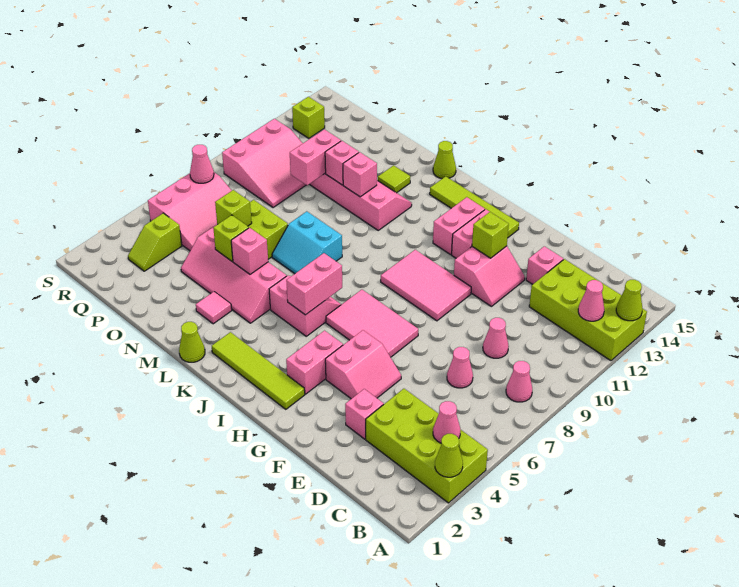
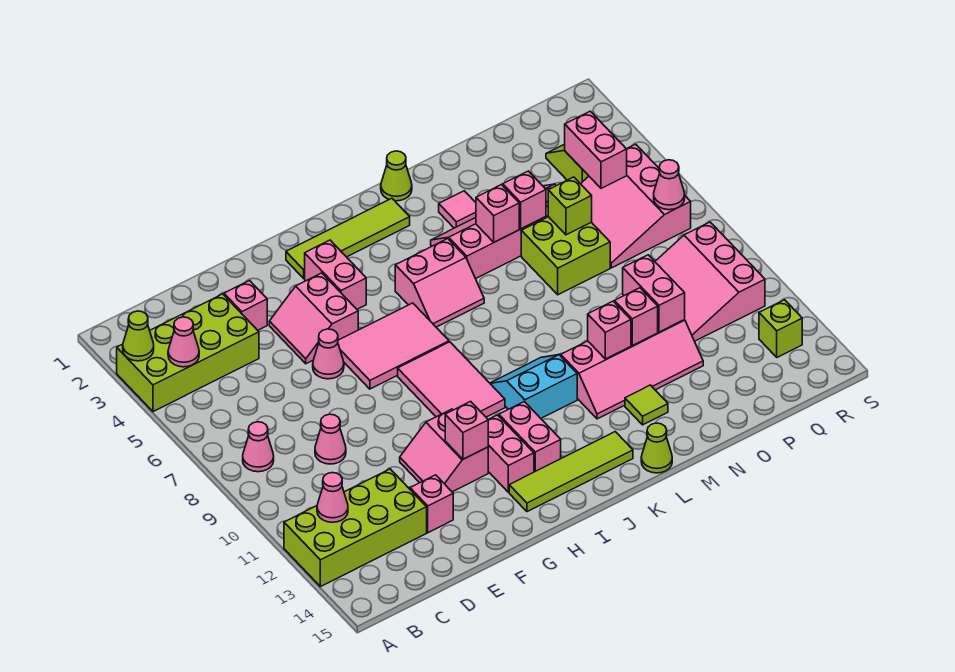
lime cone A13 level 2 -> none
pink cone D7 level 1 -> pink cone F6 level 1
pink tile G9:I10 level 1 -> pink tile H8:I10 level 1
lime brick G12 level 2 -> pink brick G12 level 2
pink brick J5:J6 level 2 -> pink brick Q4:Q5 level 2
cyan slope L7:M8 level 1 top 8 -> cyan slope J10:K11 level 1 top 11
lime brick N5 level 2 -> pink brick N5 level 2

